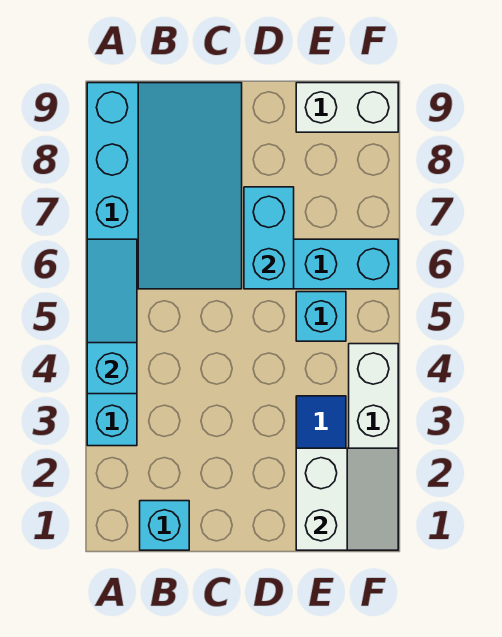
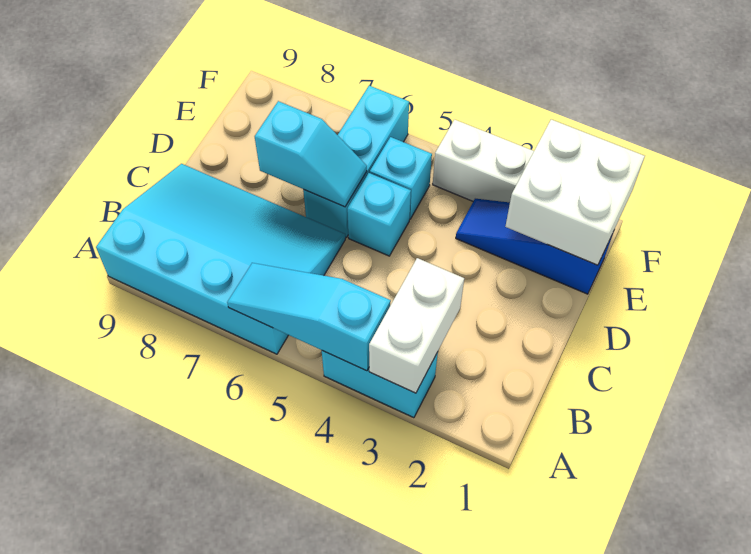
cyan brick B1 level 1 -> cyan brick D5 level 1
cyan brick D6:D7 level 2 -> cyan slope D6:D7 level 2 top 7
white slope E1:F2 level 2 top E -> white brick E1:F2 level 2
white brick E9:F9 level 1 -> white brick A3:B3 level 2

